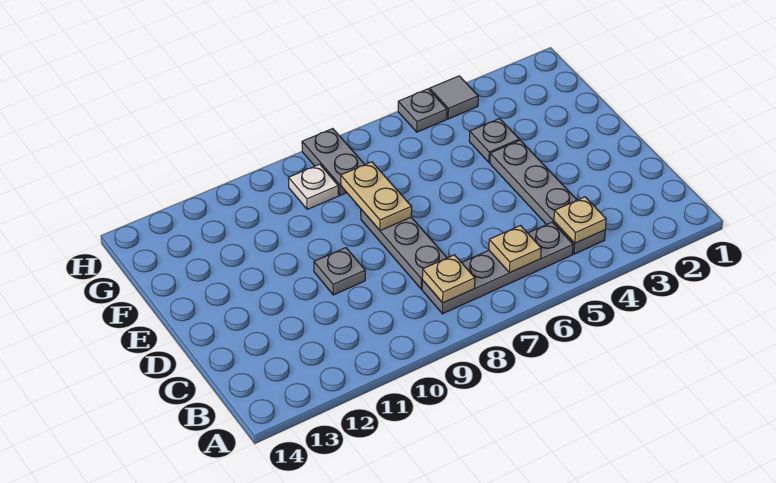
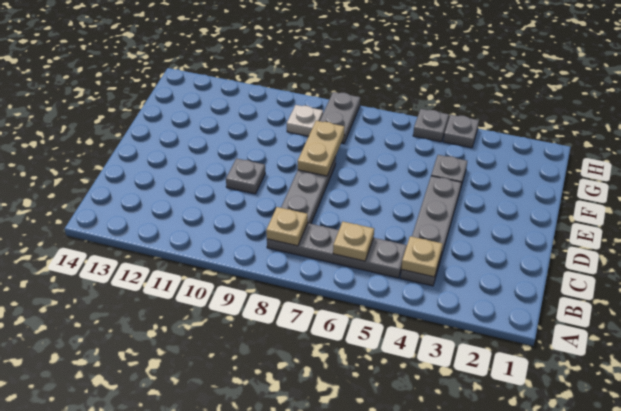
grey tile H4 level 1 -> grey plate H4 level 1

